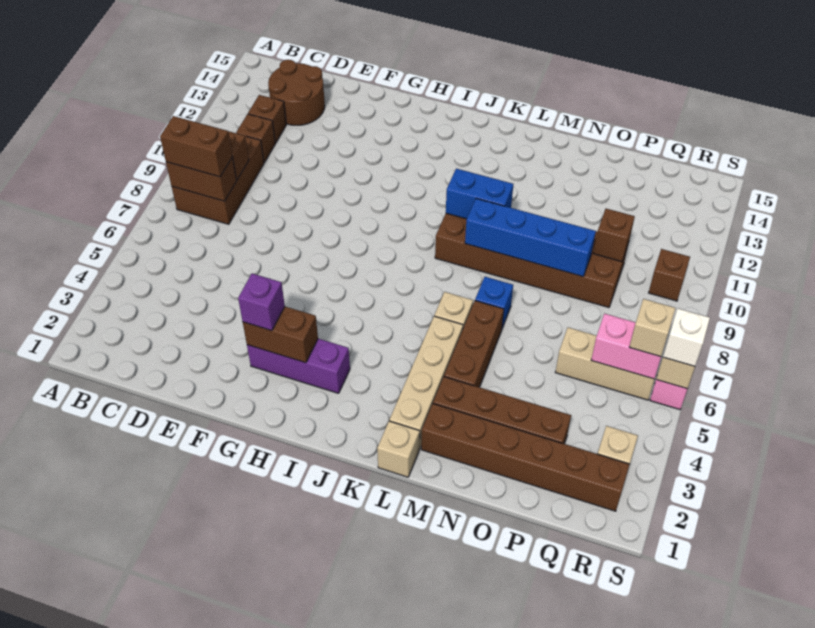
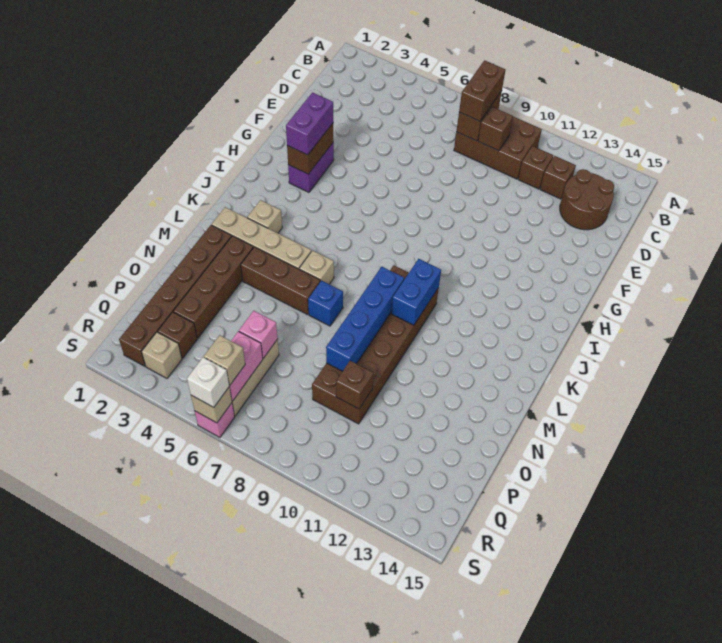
purple brick G3:I3 level 1 -> purple brick G3:H3 level 1
purple brick G3 level 3 -> purple brick G3:H3 level 3
tan brick L1 level 1 -> tan brick K3 level 1
none -> pink brick P6 level 2
brown brick R10 level 1 -> brown brick Q3 level 1

